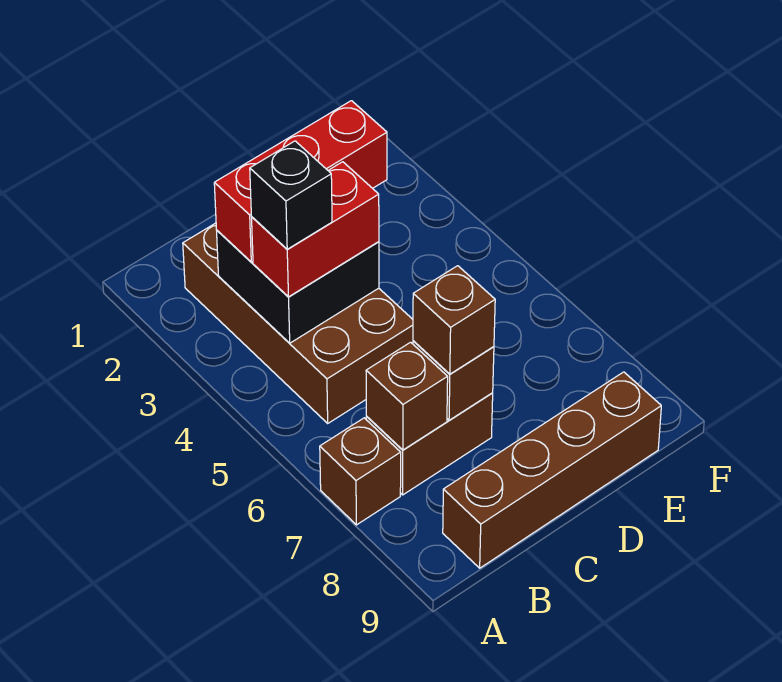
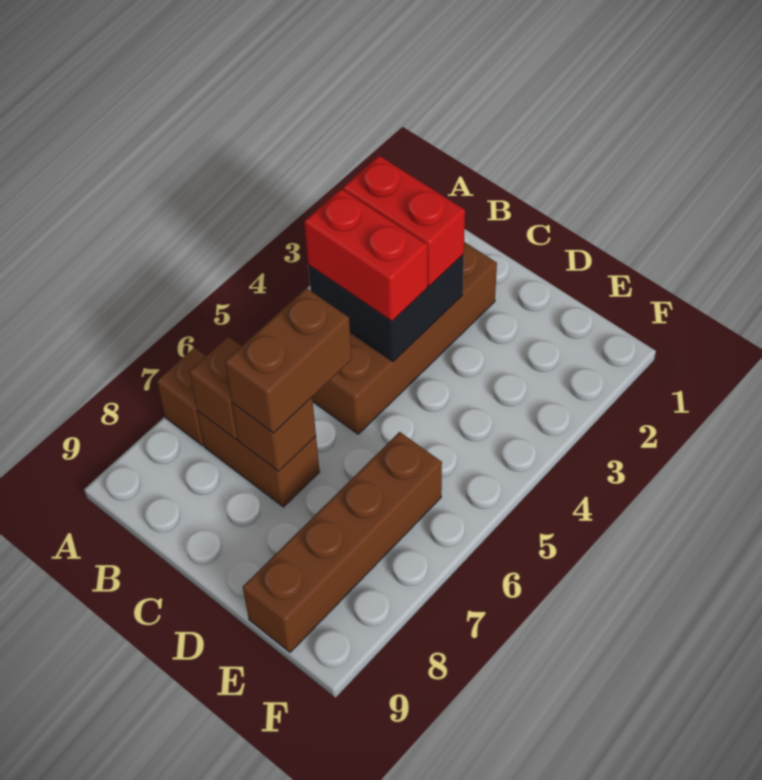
red brick B3:D3 level 3 -> red brick B3:C3 level 3
black brick B4 level 4 -> none
brown brick B9:E9 level 1 -> brown brick E6:E9 level 1
brown brick C7 level 3 -> brown brick C6:C7 level 3

